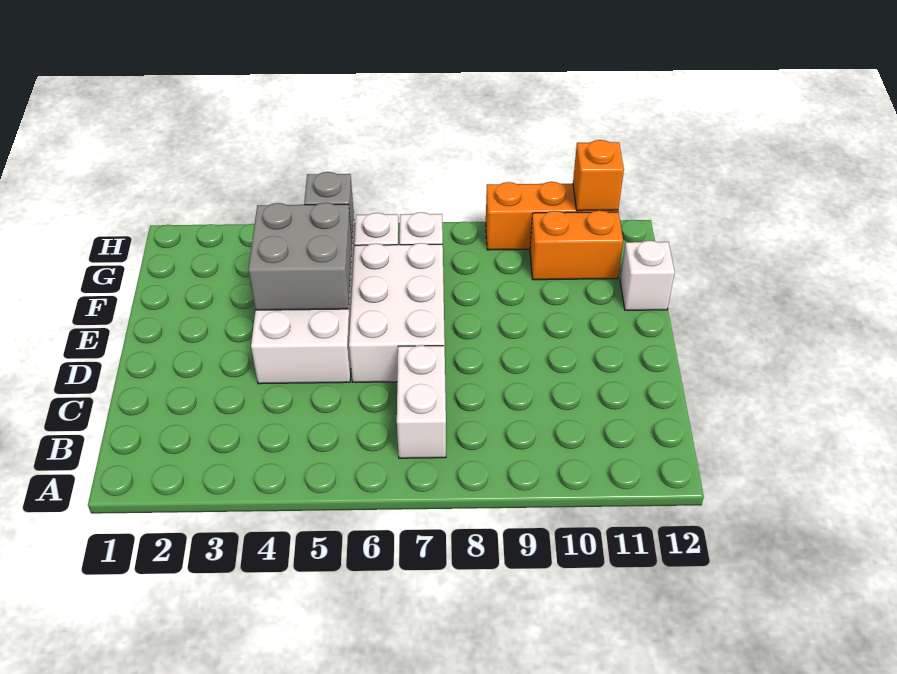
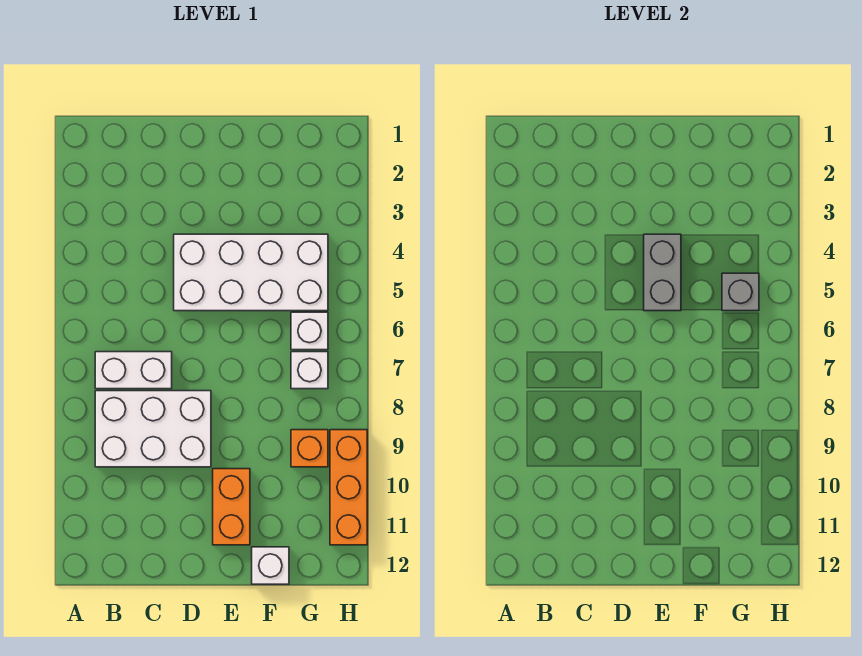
white brick D6:F7 level 1 -> white brick B8:D9 level 1
grey brick E4:F5 level 2 -> grey brick E4:E5 level 2
orange brick G10:G11 level 1 -> orange brick E10:E11 level 1
orange brick H11 level 2 -> orange brick G9 level 1

